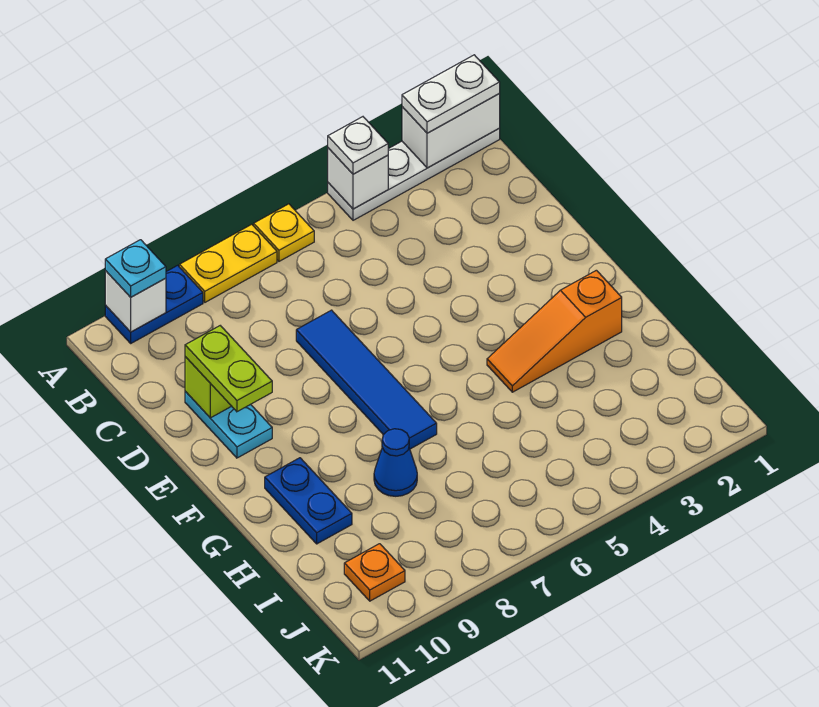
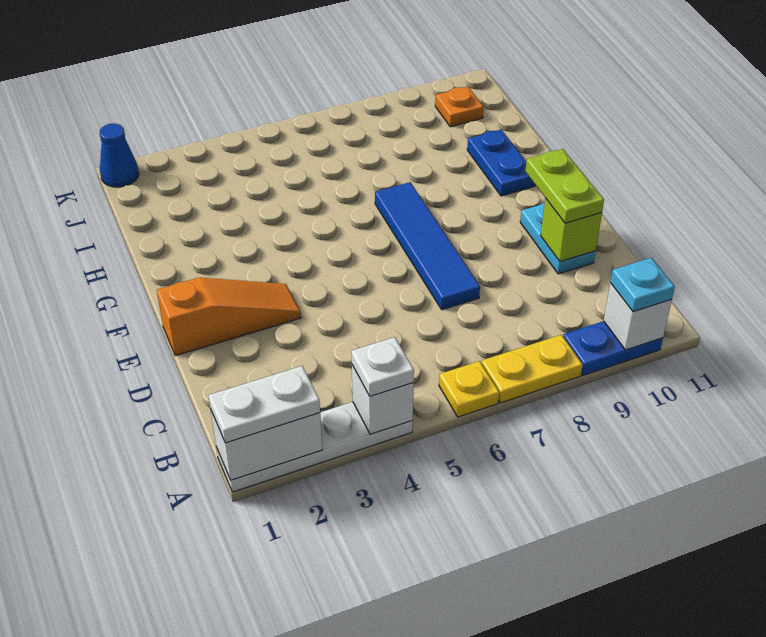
orange slope G2:G4 level 1 top 2 -> orange slope E1:E3 level 1 top 1
blue cone H8 level 1 -> blue cone K1 level 1

